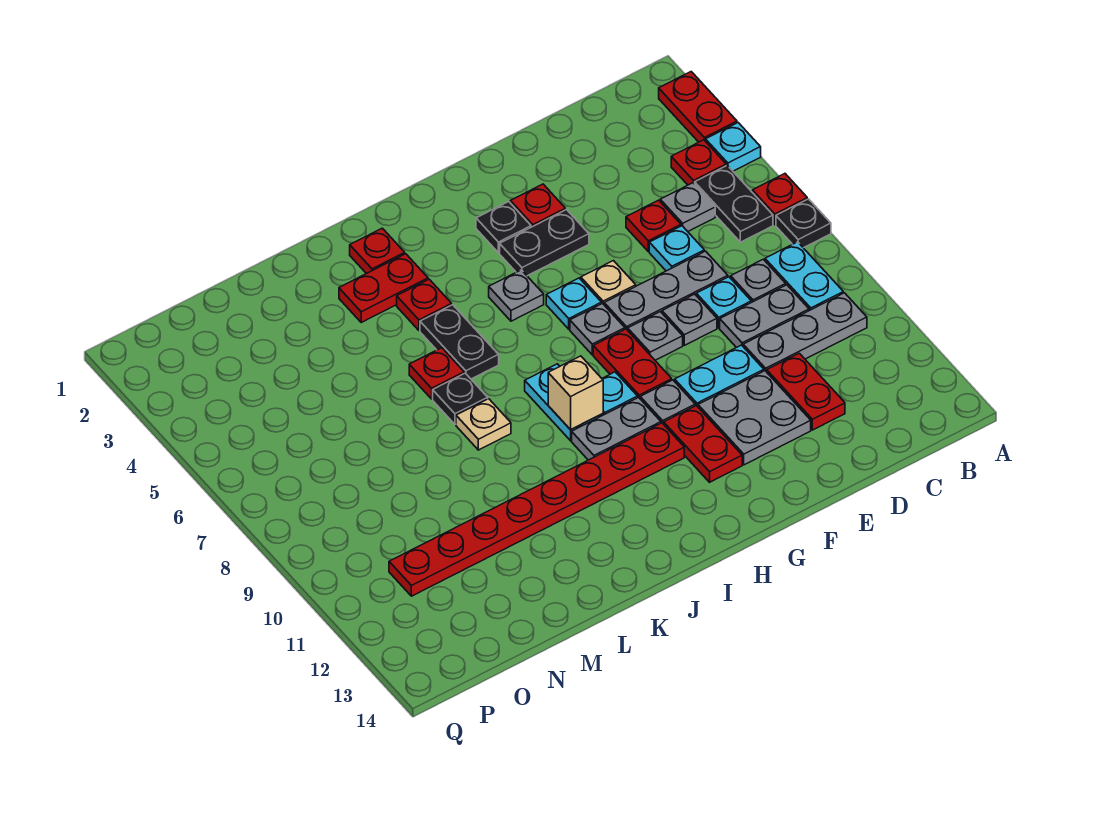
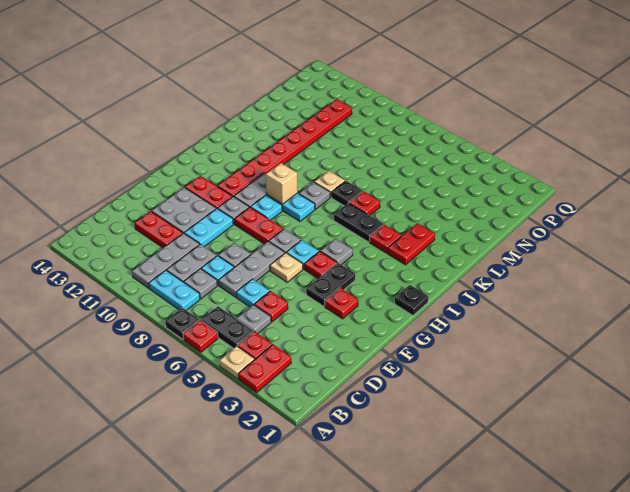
red plate A2:A3 level 1 -> red plate A3:B3 level 1
cyan plate A4 level 1 -> tan plate A4 level 1
grey plate F8 level 1 -> grey plate J8 level 1
black plate G3 level 1 -> black plate H1 level 1
red plate J2 level 1 -> red plate G5 level 1

